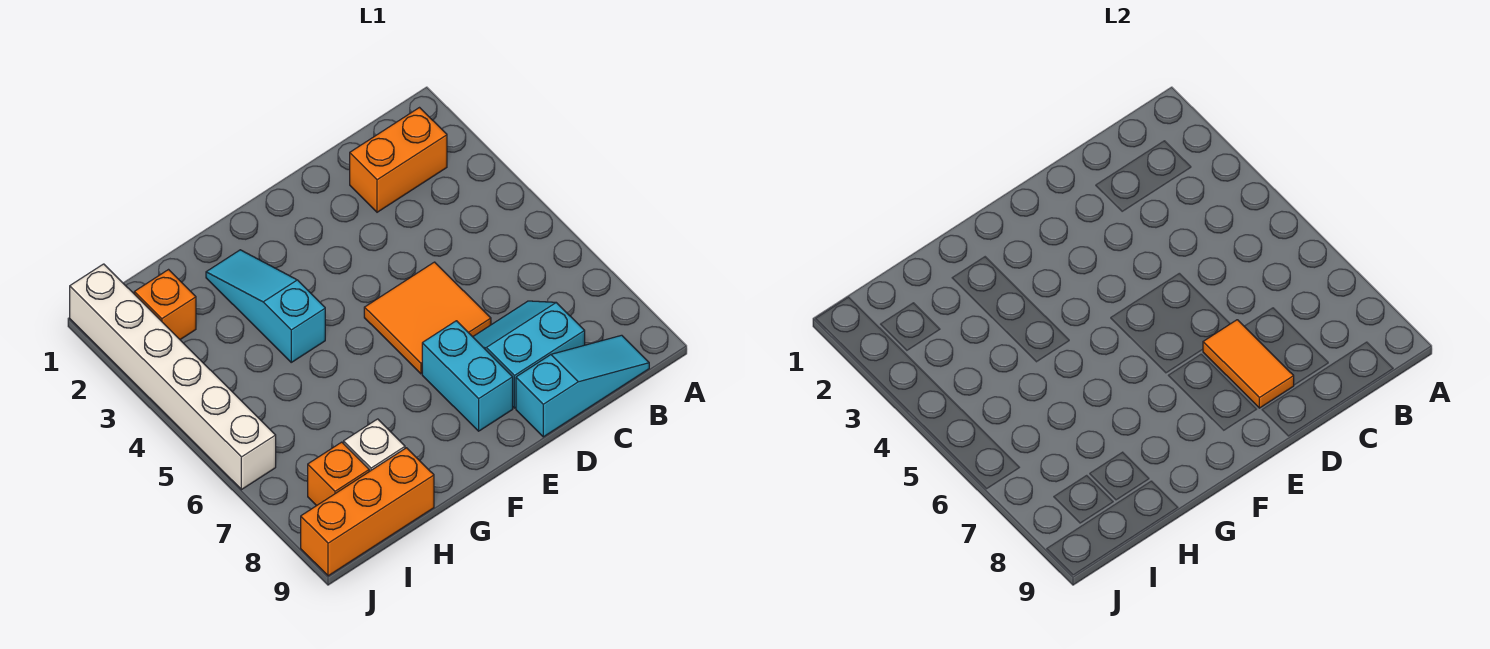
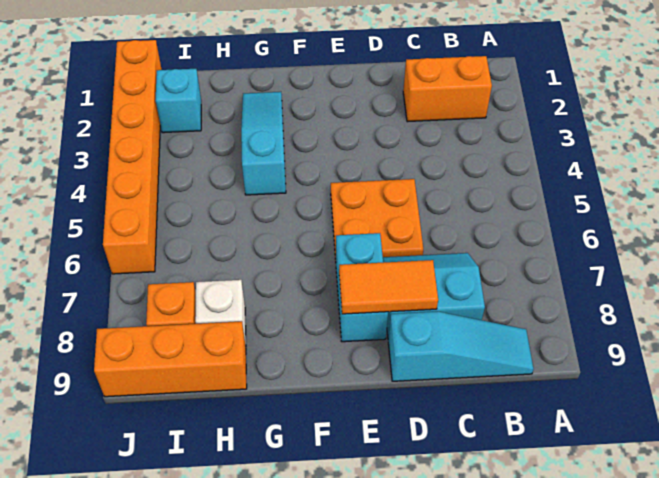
orange tile D5:E6 level 1 -> orange plate D5:E6 level 1
orange tile D7:D8 level 2 -> orange tile D8:E8 level 2
orange brick I2 level 1 -> cyan brick I2 level 1
white brick J1:J6 level 1 -> orange brick J1:J6 level 1

